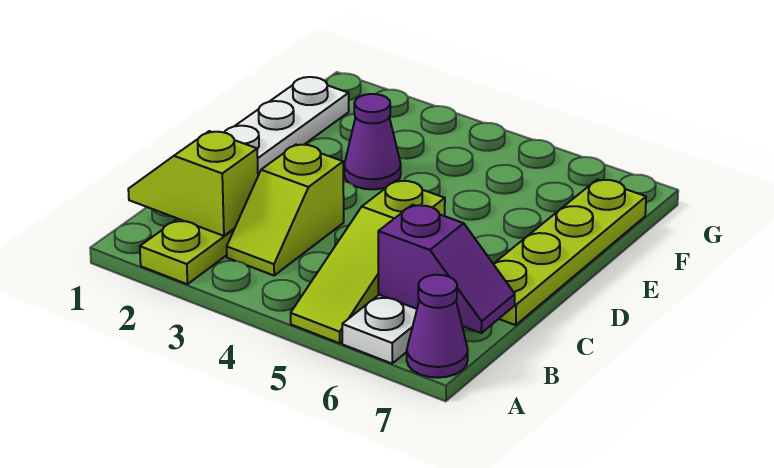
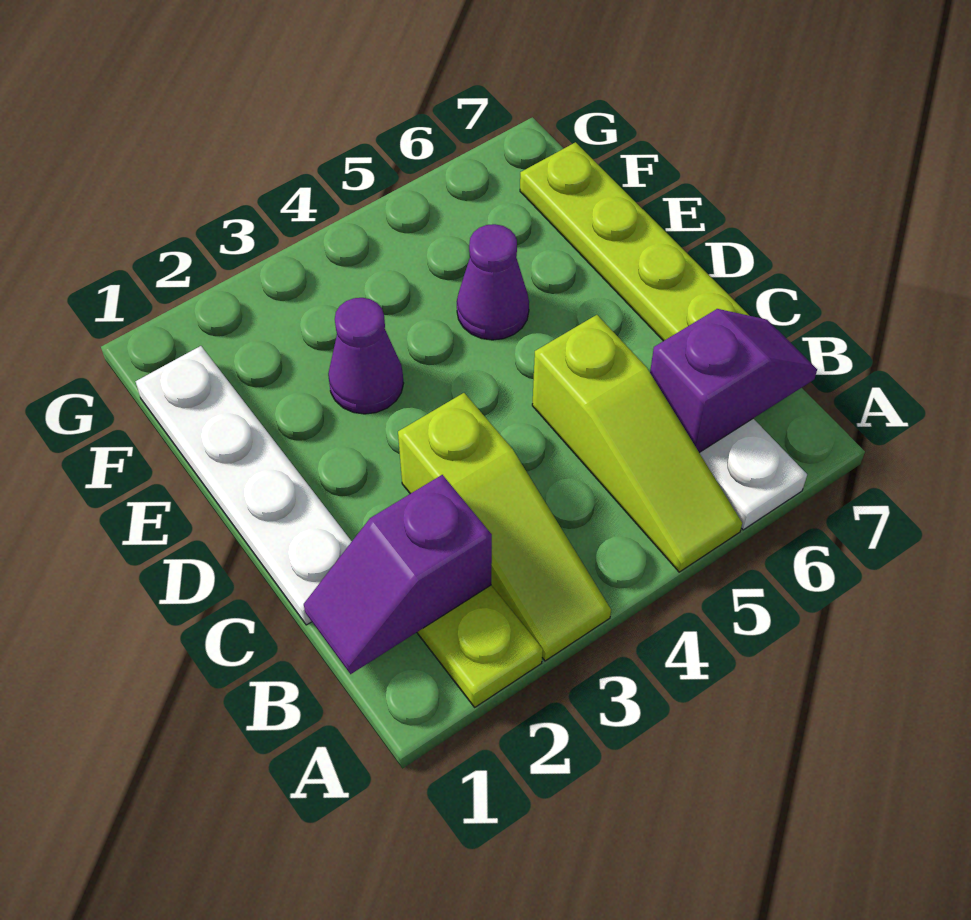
purple cone A7 level 1 -> purple cone E5 level 1
lime slope B1:B2 level 2 top 2 -> purple slope B1:B2 level 2 top 2
lime slope B3:C3 level 1 top C -> lime slope A3:C3 level 1 top C

